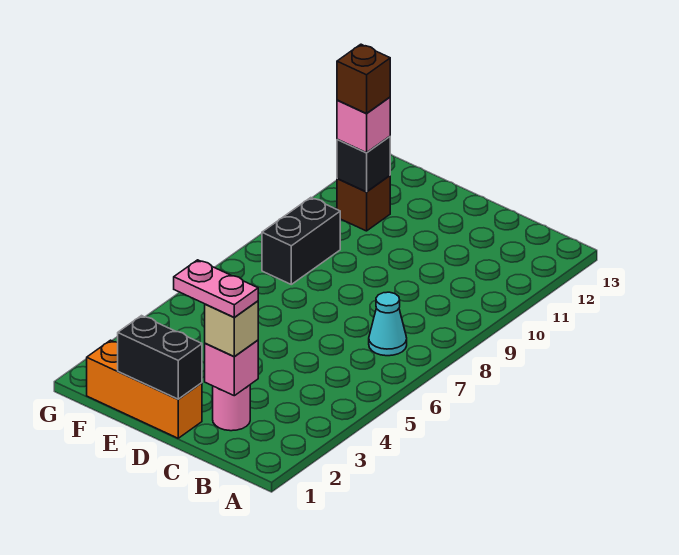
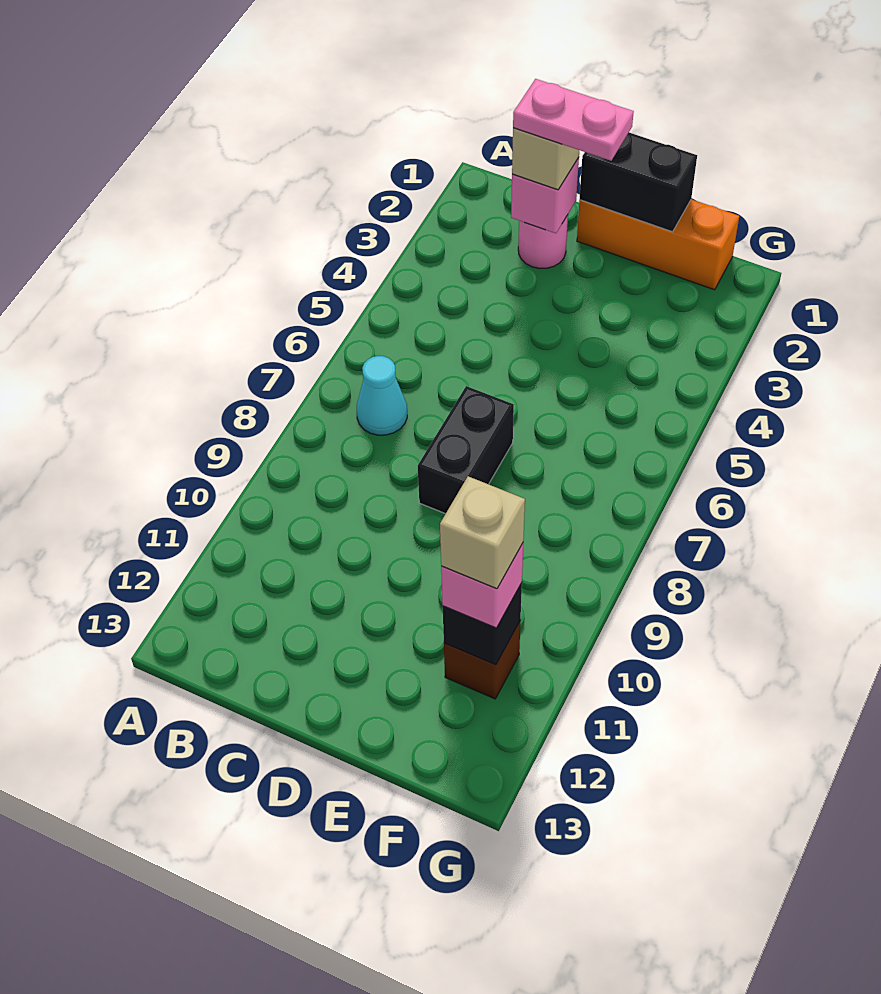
black brick F8:F9 level 1 -> black brick D7:D8 level 1
brown brick F11 level 4 -> tan brick F11 level 4

